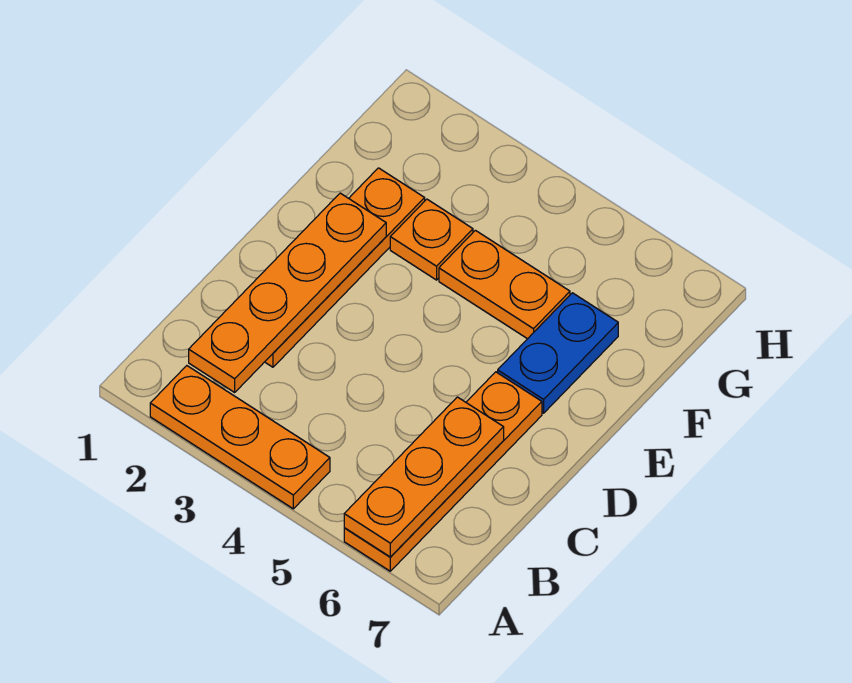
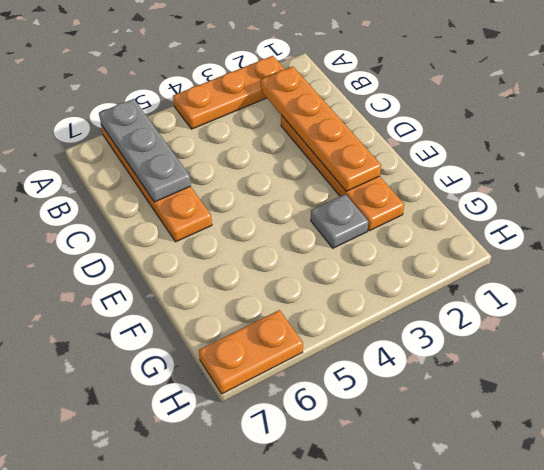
orange plate A6:C6 level 2 -> grey plate A6:C6 level 2
blue plate E6:F6 level 1 -> none
orange plate F3 level 1 -> grey plate F3 level 1
orange plate F4:F5 level 1 -> orange plate H6:H7 level 1

